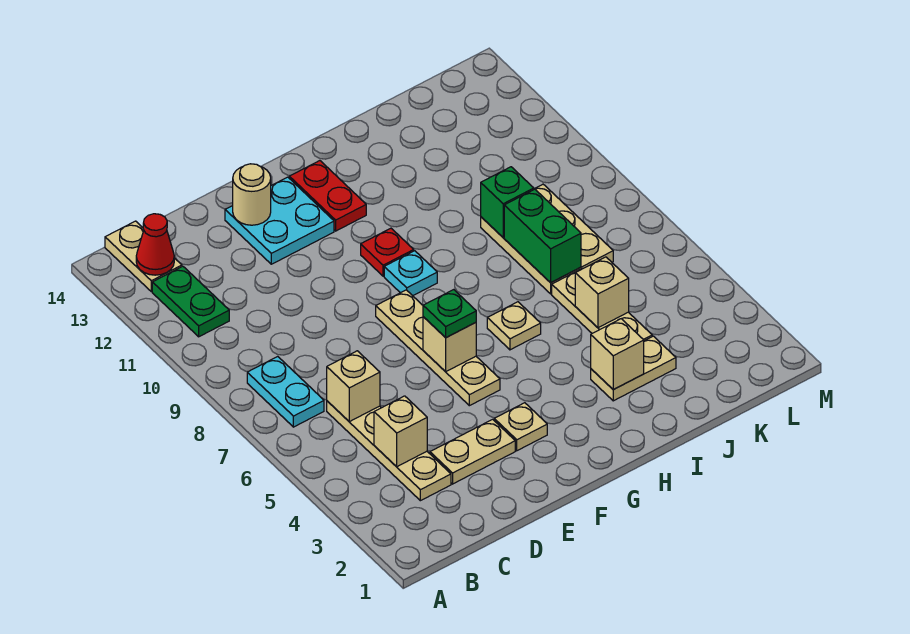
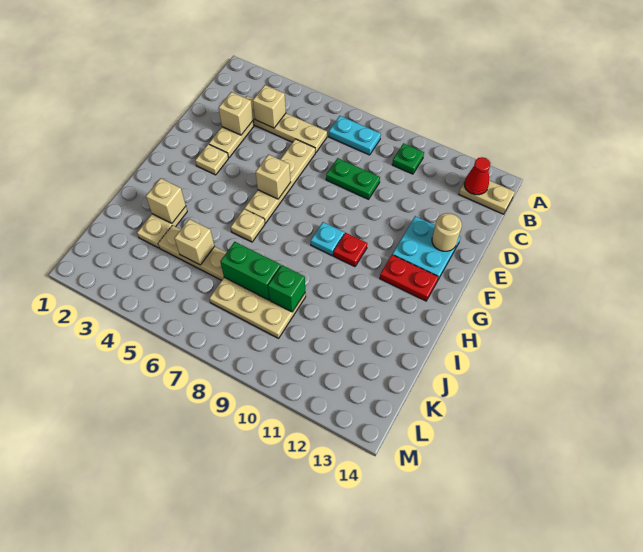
green plate B11:B12 level 1 -> green plate D8:D9 level 1
tan brick C6 level 2 -> tan brick D3 level 2
tan plate F5:F8 level 1 -> tan plate D6:G6 level 1
green plate F6 level 3 -> green plate B10 level 1

